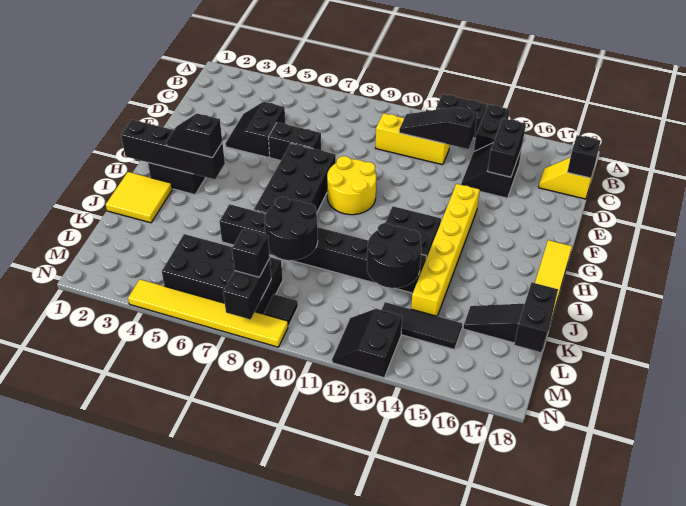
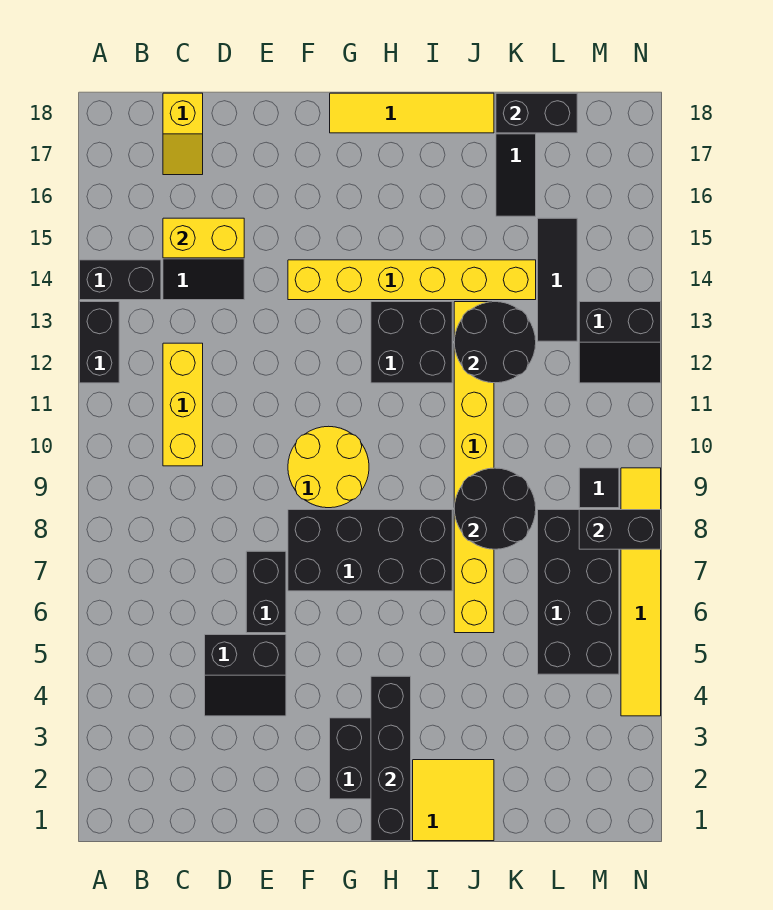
black slope C11:C13 level 2 top 13 -> none
black brick C15:D15 level 2 -> yellow brick C15:D15 level 2
black brick C18 level 2 -> none
black slope H3:H4 level 3 top 4 -> none
black brick J6:J13 level 1 -> yellow brick J6:J13 level 1
black brick M8 level 3 -> none

